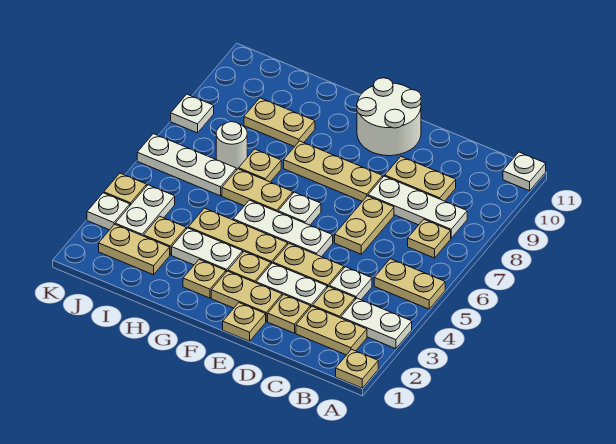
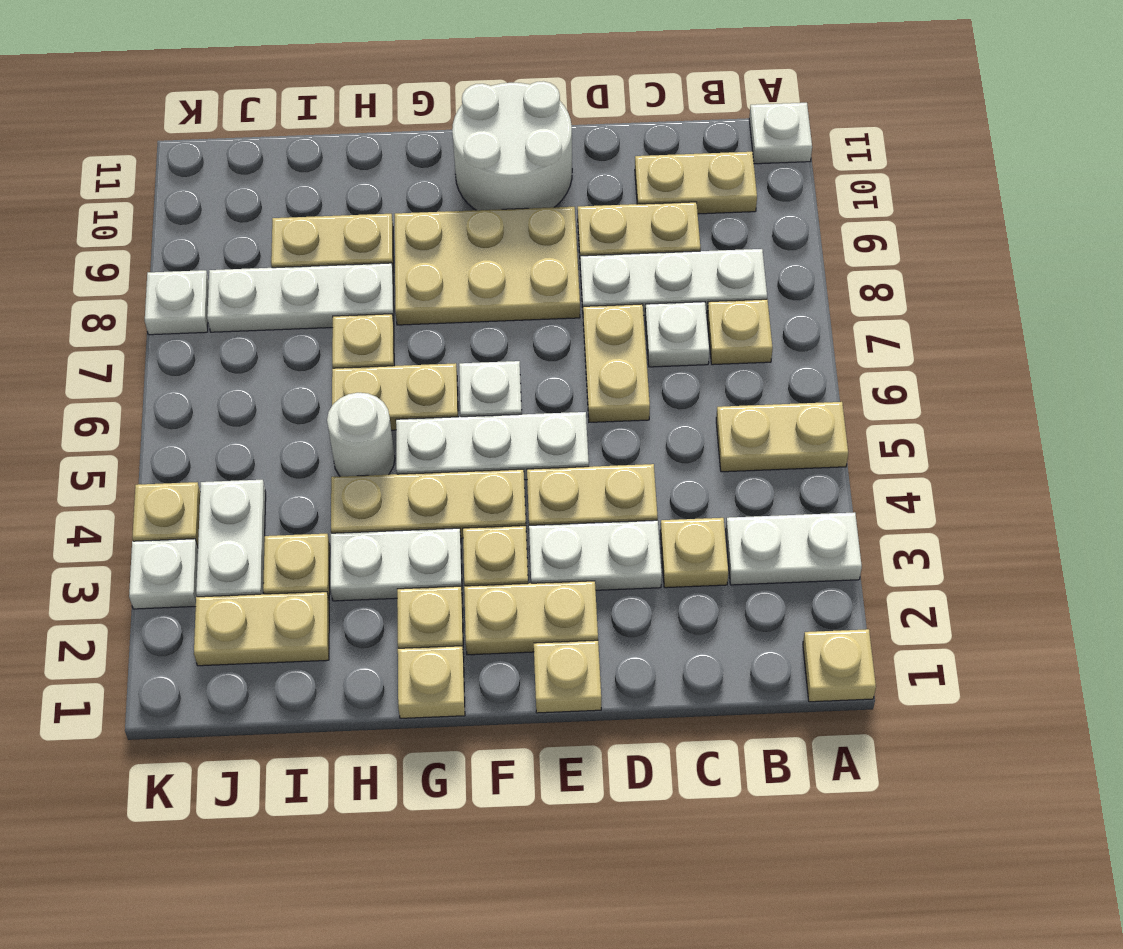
tan plate B2:C2 level 1 -> tan plate B10:C10 level 1
white plate C4 level 1 -> white plate C7 level 1
tan plate D2 level 1 -> tan plate G1 level 1
tan plate E8:G8 level 1 -> tan plate E8:G9 level 1
white plate I6:K6 level 1 -> white plate H8:J8 level 1
white round brick I7 level 1 -> white round brick H5 level 1

